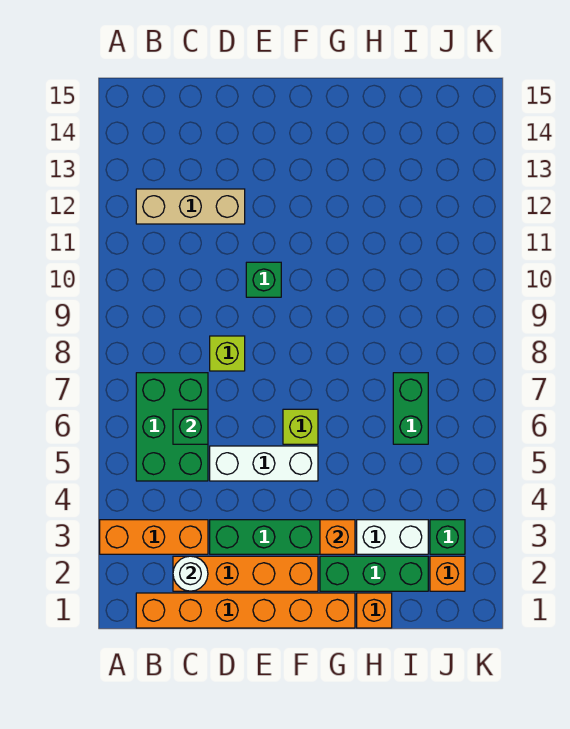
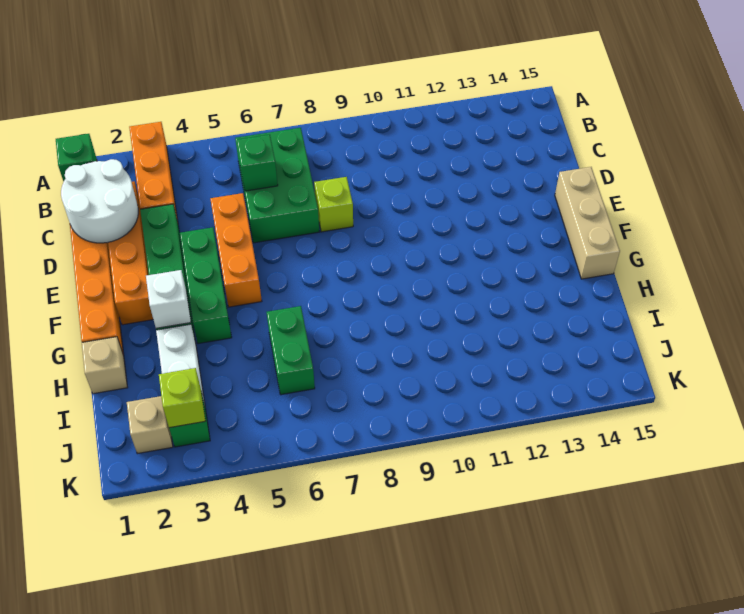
green brick B5:C7 level 1 -> green brick B6:D7 level 1
tan brick B12:D12 level 1 -> tan brick E15:G15 level 1
white round brick C2 level 2 -> white round brick C1:D2 level 2
white brick D5:F5 level 1 -> orange brick D5:F5 level 1
green brick E10 level 1 -> green brick B1 level 2
lime brick F6 level 1 -> lime brick J3 level 2
green brick G2:I2 level 1 -> green brick E4:G4 level 1
orange brick G3 level 2 -> white brick G3 level 2
orange brick H1 level 1 -> tan brick H1 level 1
green brick I6:I7 level 1 -> green brick H6:I6 level 1
orange brick J2 level 1 -> tan brick J2 level 1

